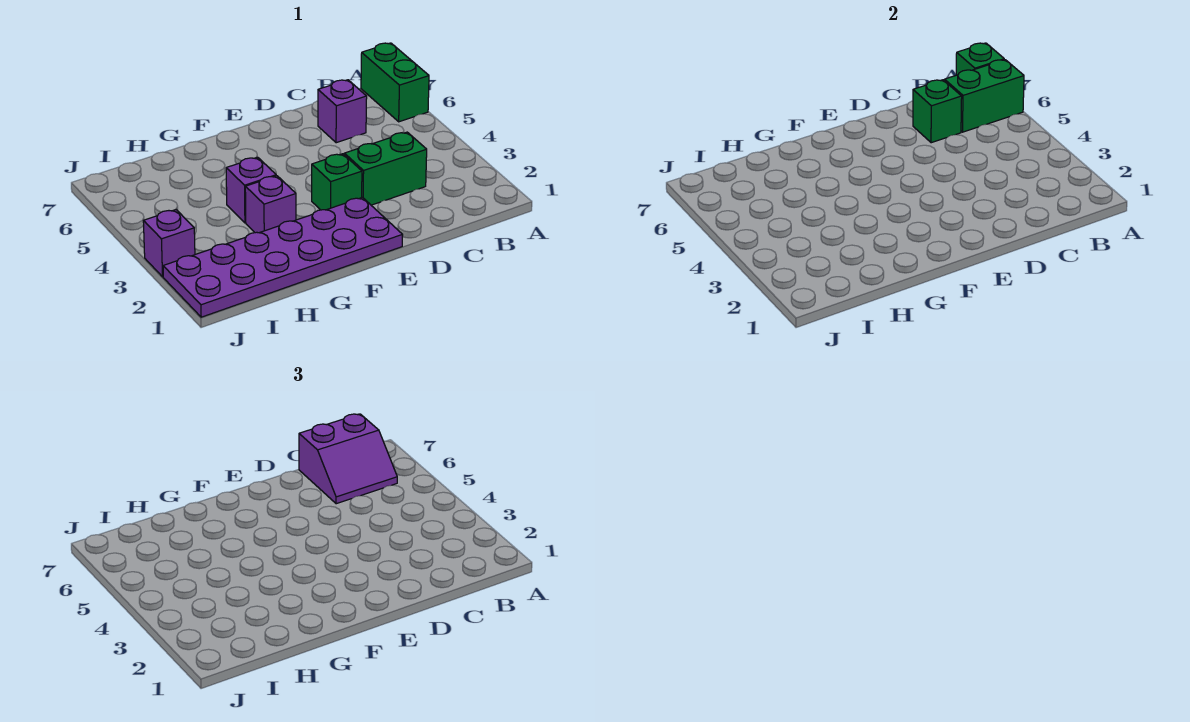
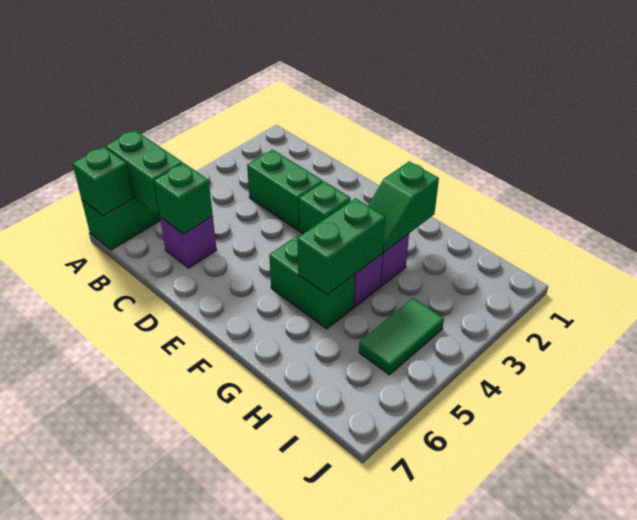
purple slope B6:C7 level 3 top 7 -> none
purple plate E1:J2 level 1 -> none
none -> green brick F5:G5 level 1
none -> green slope G2:G3 level 2 top 2
none -> green brick G4:G5 level 2
none -> green tile I4:I5 level 1
purple brick J3 level 1 -> none

